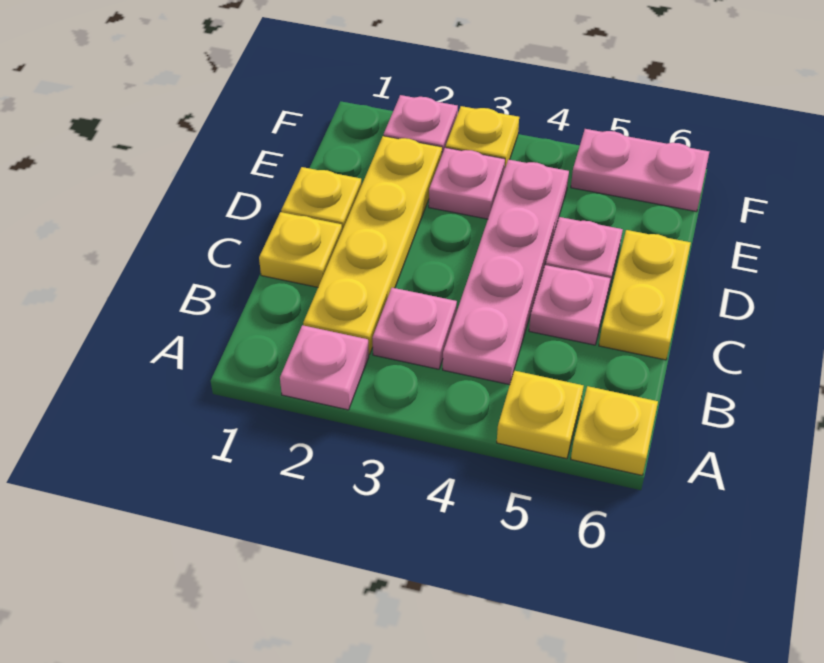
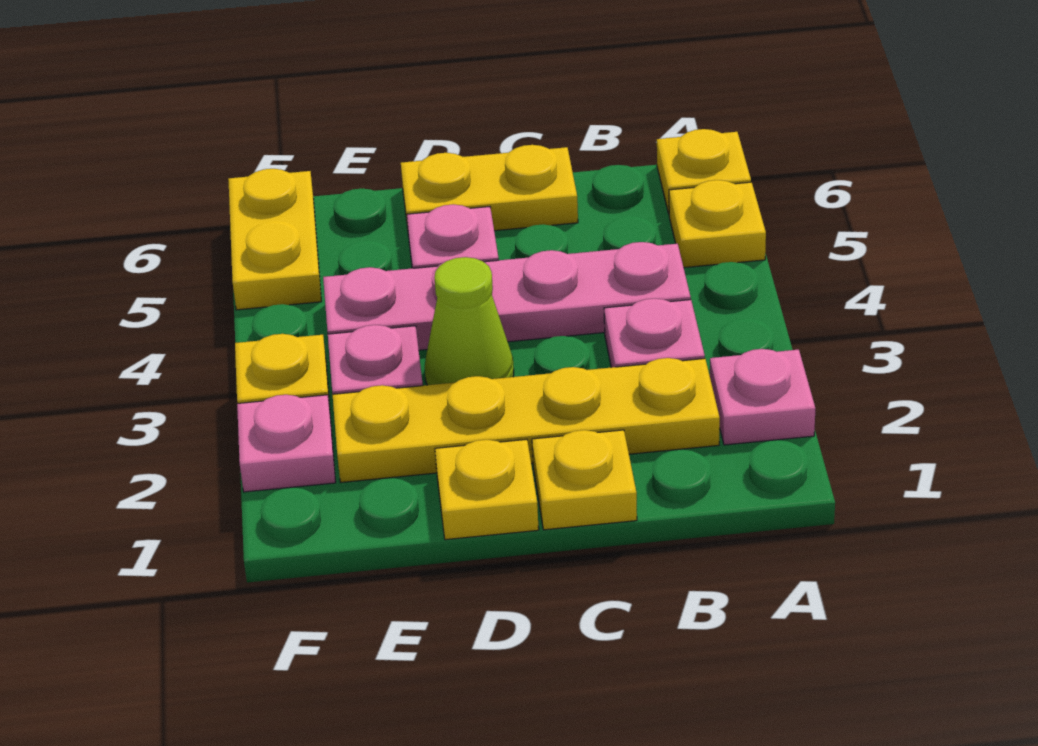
pink plate C5 level 1 -> none
none -> lime cone D3 level 1
pink plate F5:F6 level 1 -> yellow plate F5:F6 level 1

